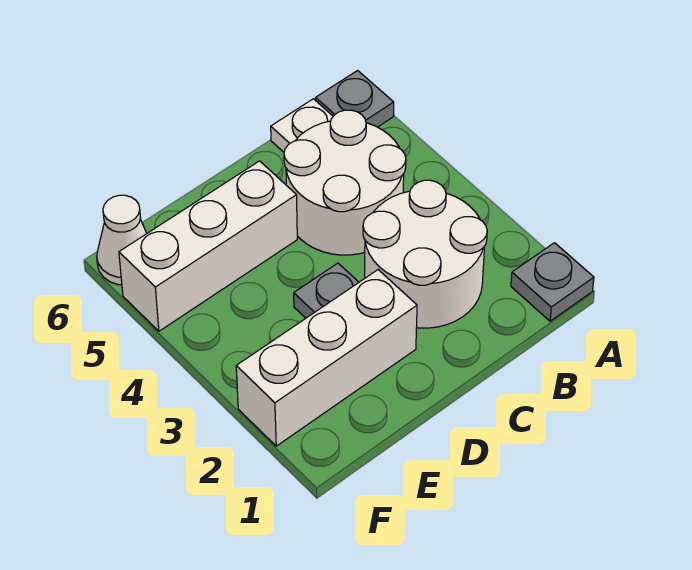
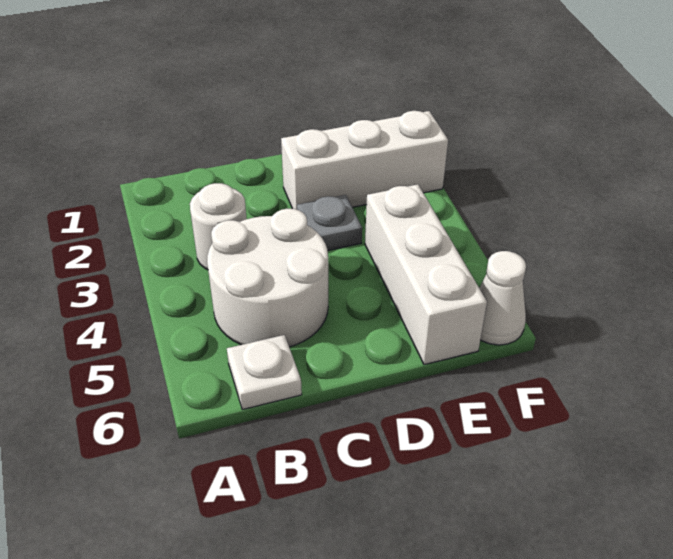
grey plate A1 level 1 -> none
grey plate A6 level 1 -> none
white round brick B2:C3 level 1 -> white round brick B3 level 1
white brick D5:F5 level 1 -> white brick E4:E6 level 1

